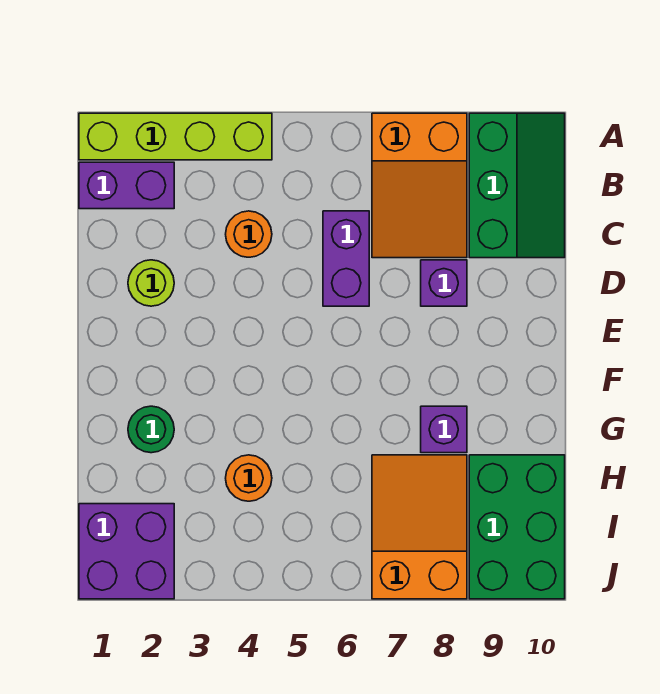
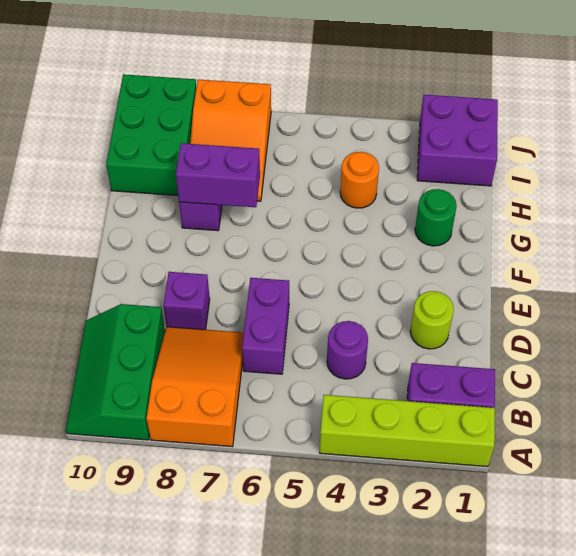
orange round brick C4 level 1 -> purple round brick C4 level 1
none -> purple brick G7:G8 level 2

